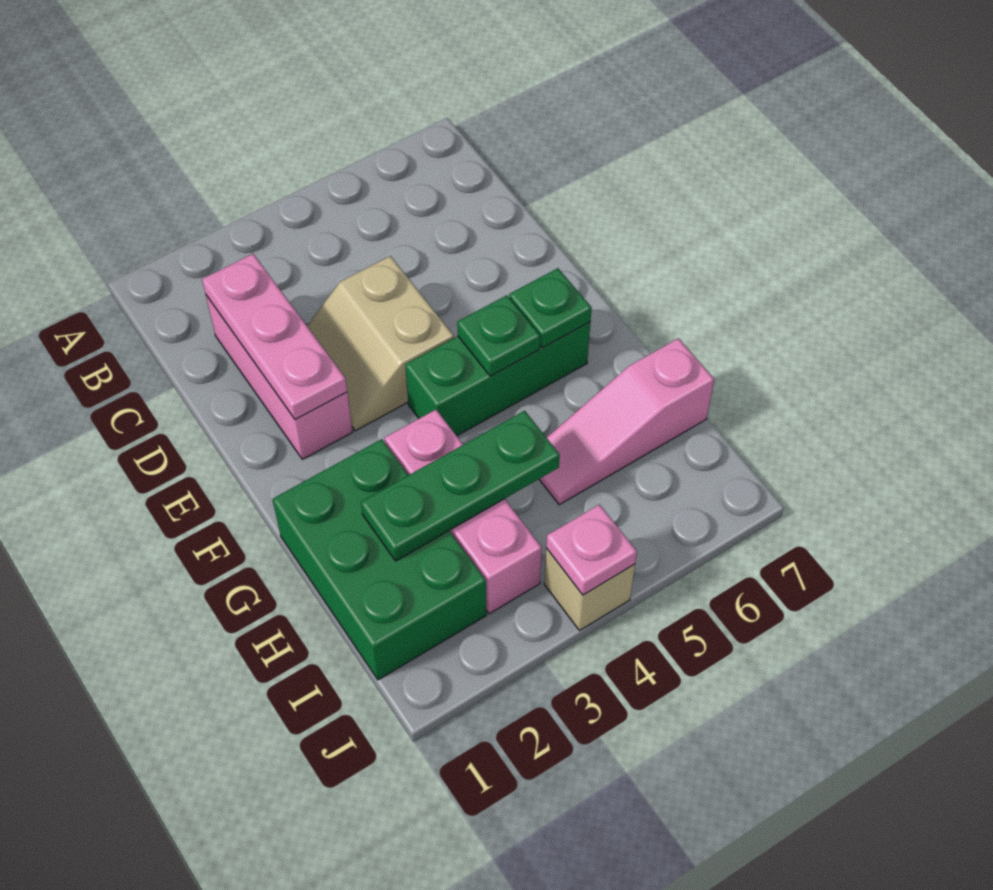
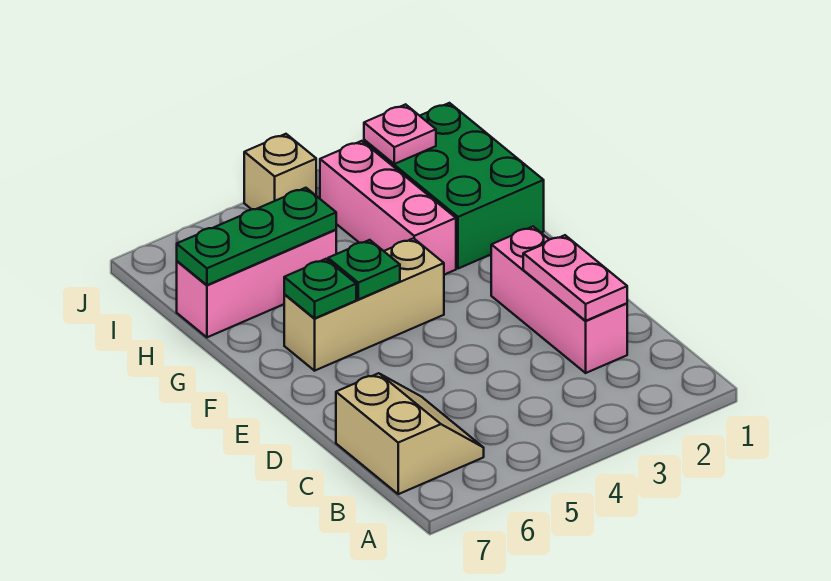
pink plate C2:E2 level 2 -> pink plate C2:D2 level 2
tan slope D3:E4 level 1 top 4 -> tan slope B6:C7 level 1 top 7
green brick F4:F6 level 1 -> tan brick F4:F6 level 1
green plate H2:H4 level 2 -> green plate H5:H7 level 2
pink slope H5:H7 level 1 top 7 -> pink brick H5:H7 level 1
pink plate J4 level 2 -> pink plate I2 level 2

